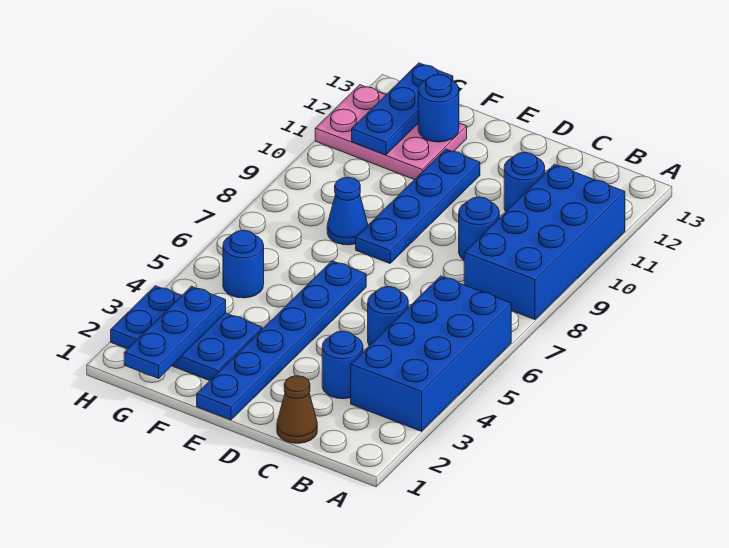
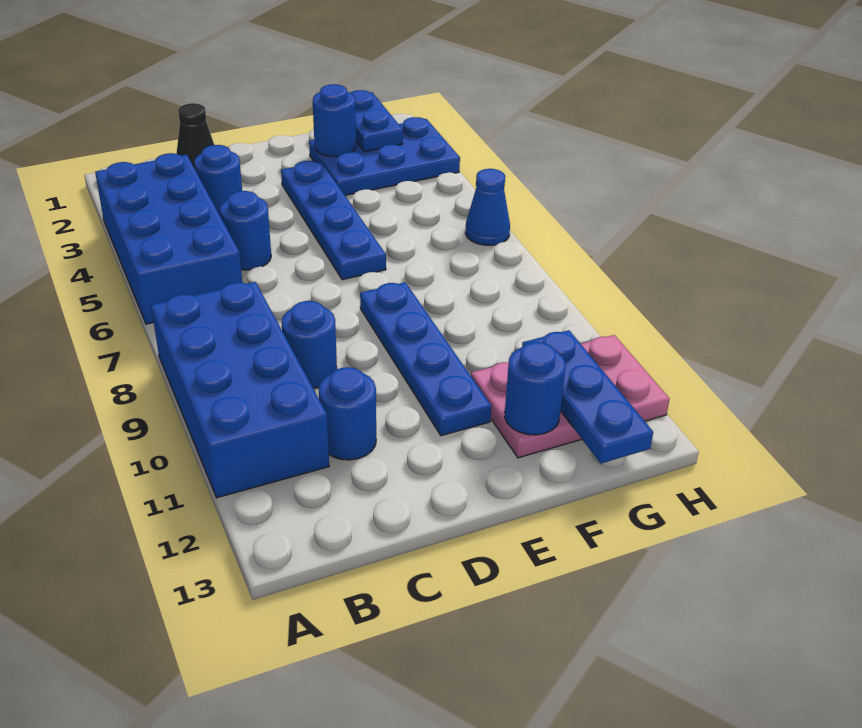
brown cone C1 level 1 -> black cone C1 level 1
blue plate E1:E6 level 1 -> blue plate E3:E6 level 1
blue cone F8 level 1 -> blue cone H6 level 1
blue plate G1:G3 level 2 -> blue plate G1:G2 level 2
blue round brick G5 level 1 -> blue round brick F2 level 2

